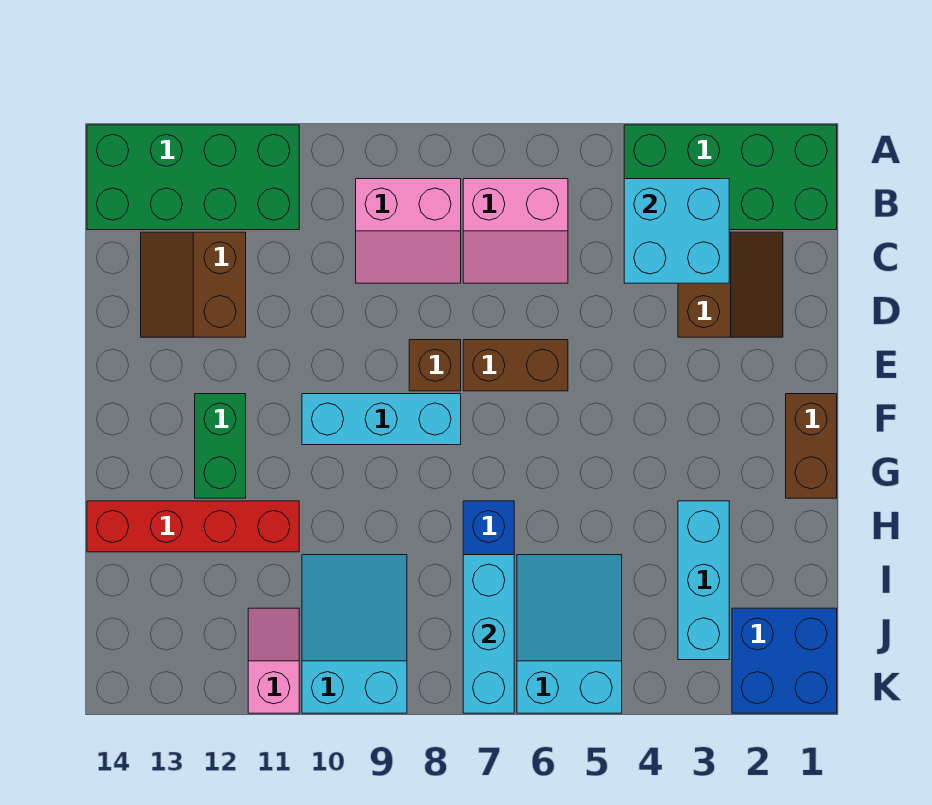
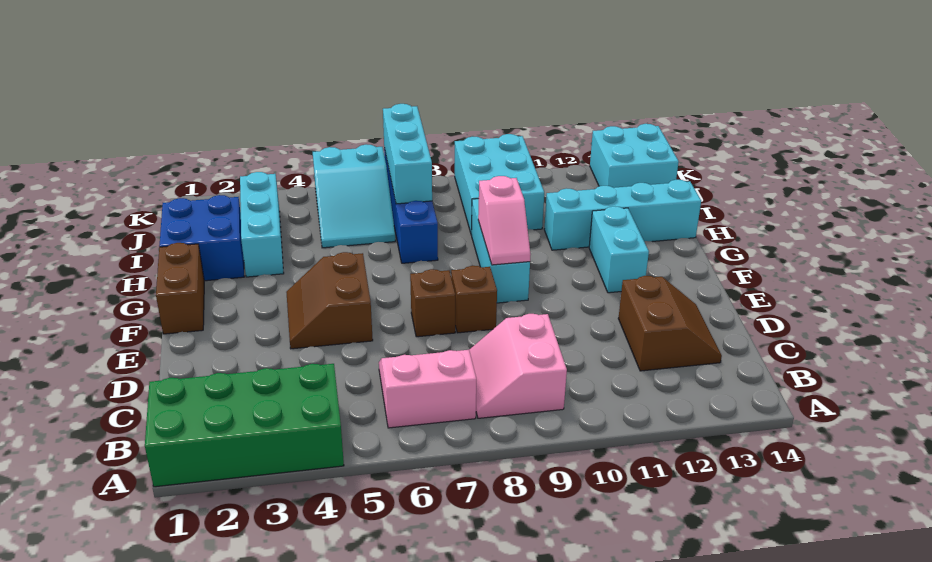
green brick A11:B14 level 1 -> none
cyan brick B3:C4 level 2 -> cyan brick J13:K14 level 1
pink slope B8:C9 level 1 top B -> pink slope B8:C9 level 1 top 9
brown slope C2:D3 level 1 top 3 -> brown slope E4:F5 level 1 top 5
brown brick E6:E7 level 1 -> brown brick E7 level 1
cyan brick F8:F10 level 1 -> cyan brick F9:H9 level 1
green brick F12:G12 level 1 -> cyan brick F12:G12 level 1
red brick H11:H14 level 1 -> cyan brick H11:H14 level 1
cyan slope I9:K10 level 1 top K -> cyan brick I9:K10 level 1
blue brick J1:K2 level 1 -> blue brick H1:I2 level 1
pink slope J11:K11 level 1 top K -> pink slope F9:G9 level 2 top G

